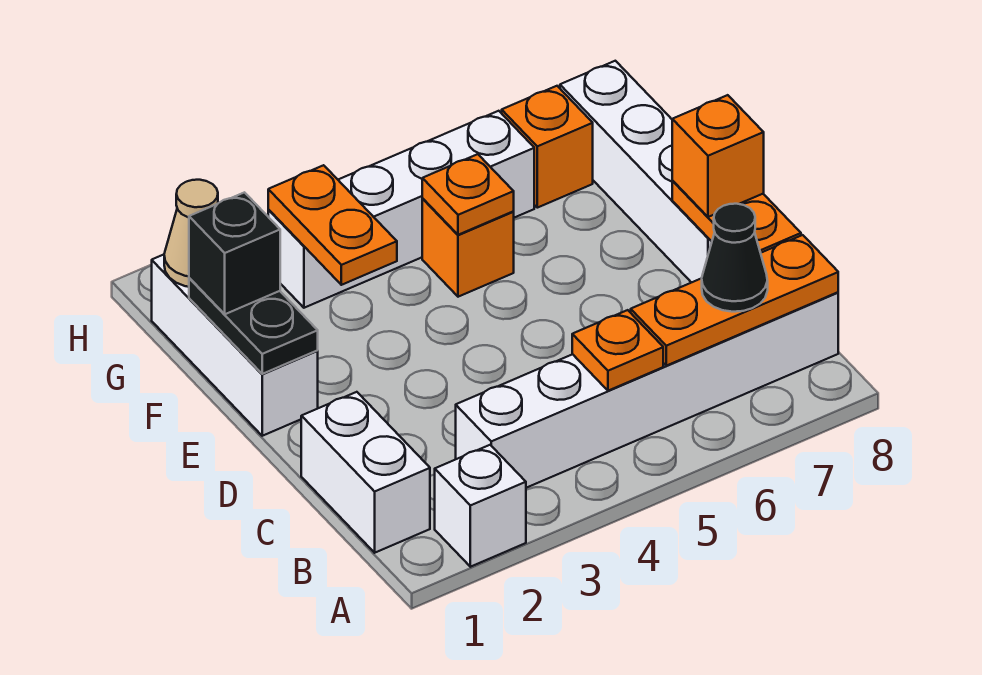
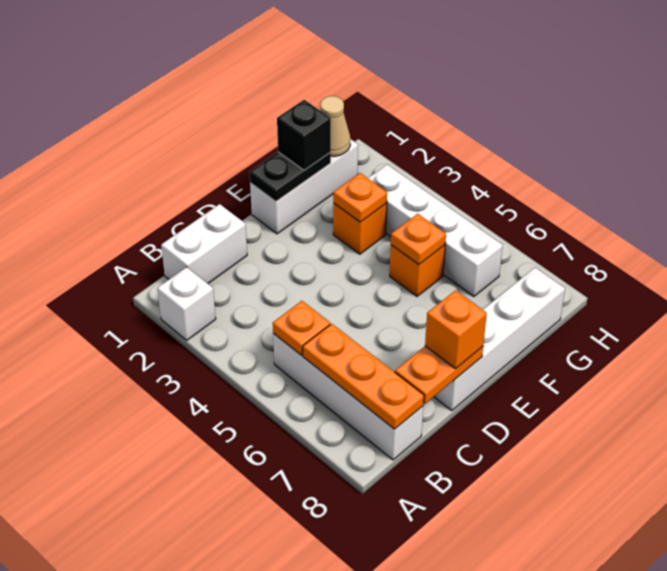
white brick B3:B8 level 1 -> white brick B5:B8 level 1
black cone B7 level 3 -> none
orange plate F3:G3 level 2 -> orange plate F3 level 2
orange brick G7 level 1 -> orange brick F3 level 1

